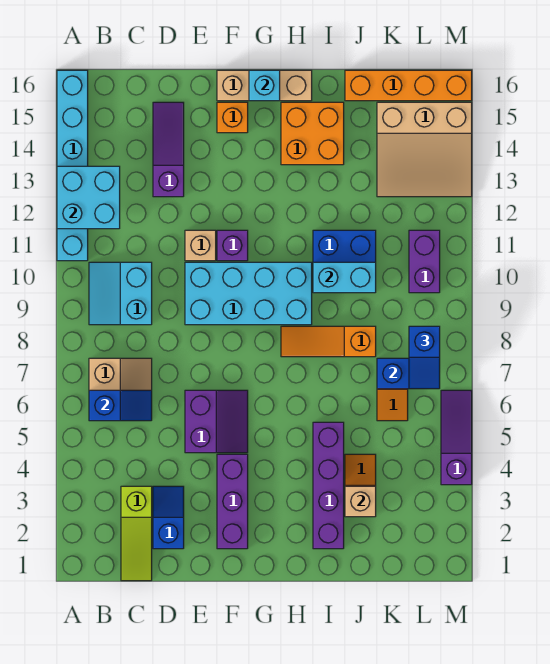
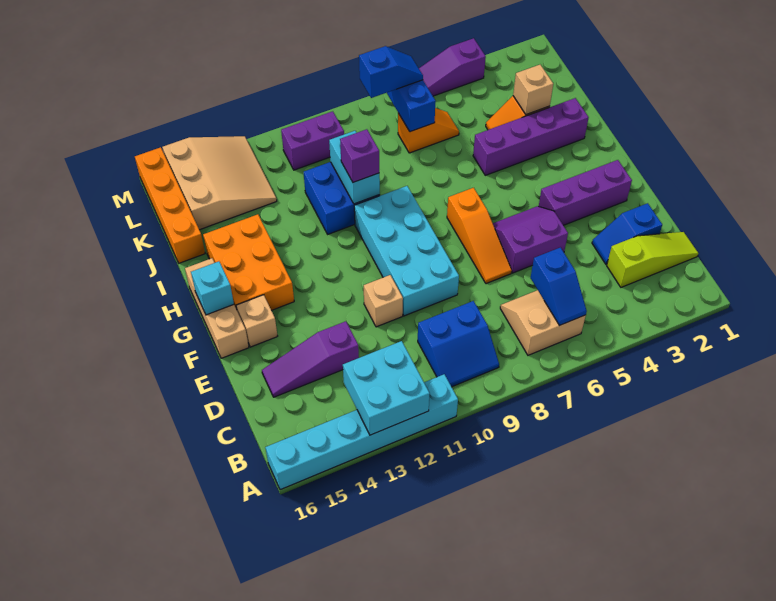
blue slope B6:C6 level 2 top B -> blue slope B6:C6 level 2 top C
cyan slope B9:C10 level 1 top C -> blue slope B9:C10 level 1 top C
purple brick F11 level 1 -> purple brick I10 level 3
orange brick F15 level 1 -> tan brick F15 level 1
orange slope H8:J8 level 1 top J -> orange slope E7:G7 level 1 top G
orange brick H14:I15 level 1 -> orange brick G14:I15 level 1

